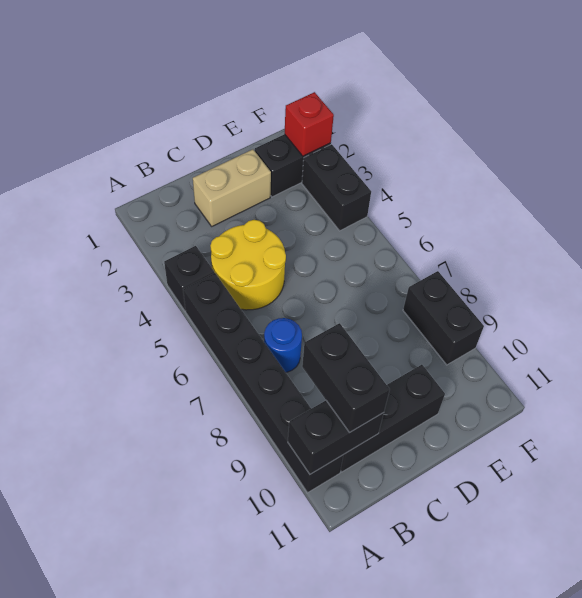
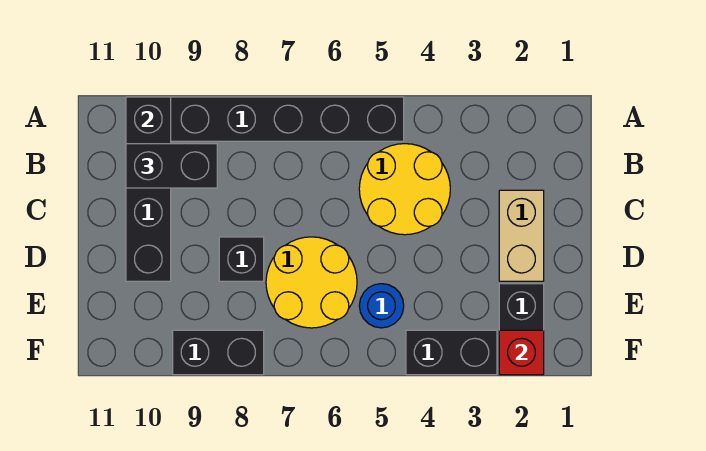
black brick A4 level 1 -> black brick D8 level 1
blue round brick B7 level 1 -> blue round brick E5 level 1
none -> yellow round brick D6:E7 level 1

